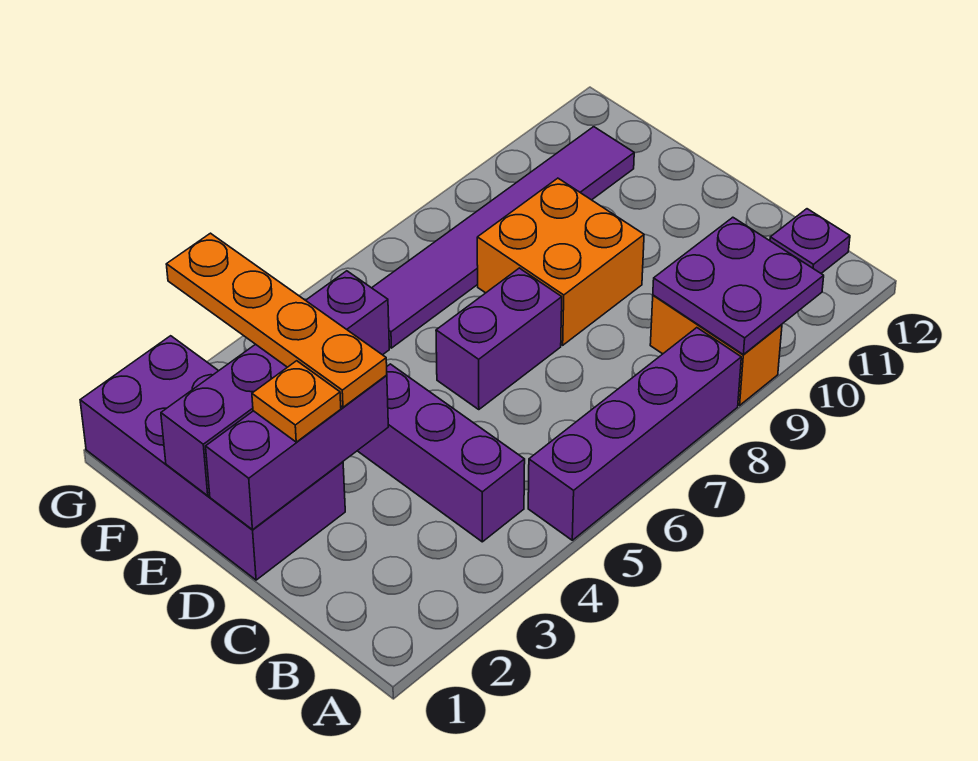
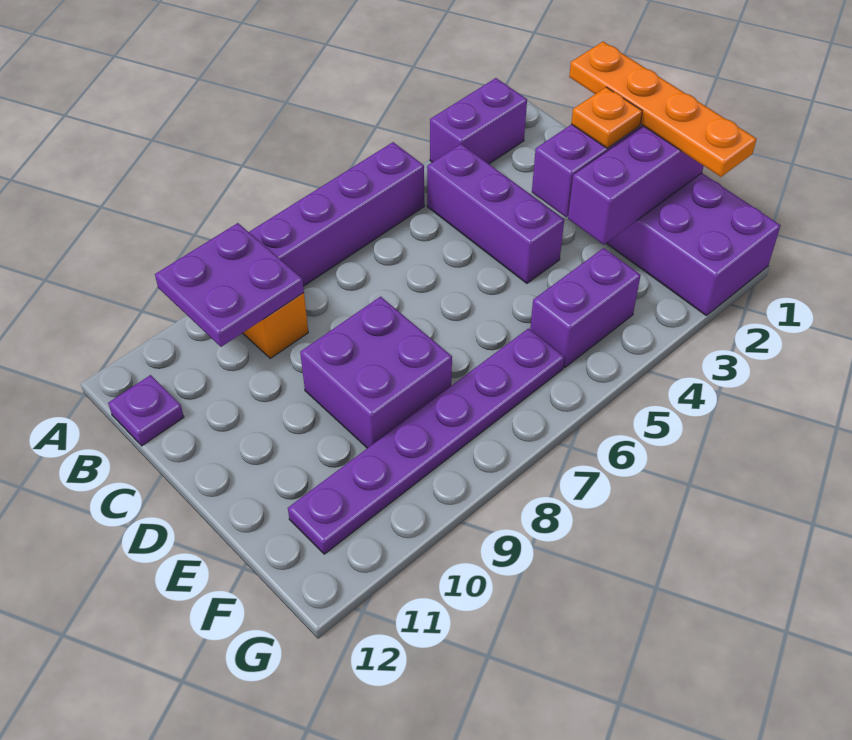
orange plate D3:G3 level 3 -> orange plate C1:F1 level 3
purple brick D6:D7 level 1 -> purple brick A2:A3 level 1
orange brick D8:E9 level 1 -> purple brick D8:E9 level 1
purple tile F6:F11 level 1 -> purple plate F6:F11 level 1

